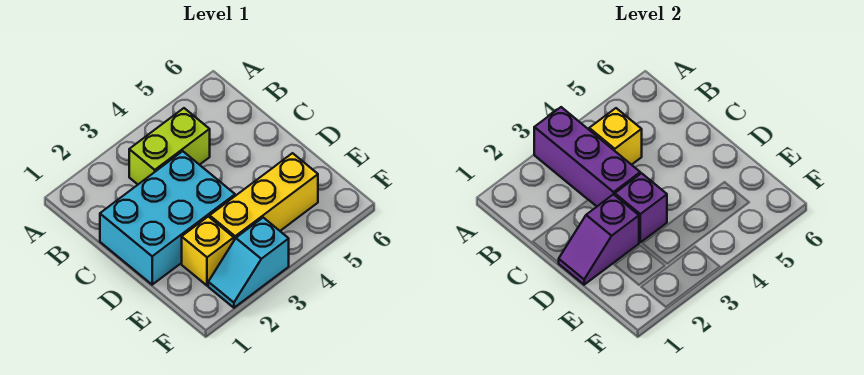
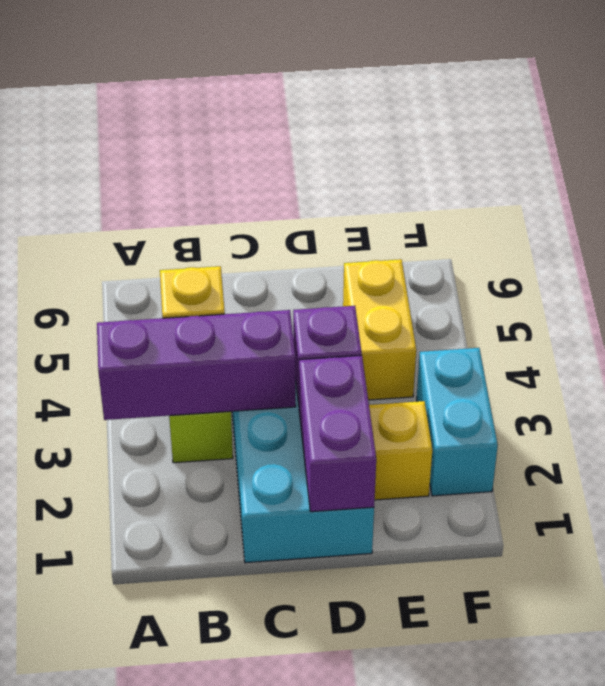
purple slope D1:D2 level 2 top 2 -> purple brick D1:D2 level 2
yellow brick E3:E5 level 1 -> yellow brick E4:E5 level 1
cyan slope F2:F3 level 1 top 3 -> cyan brick F2:F3 level 1

